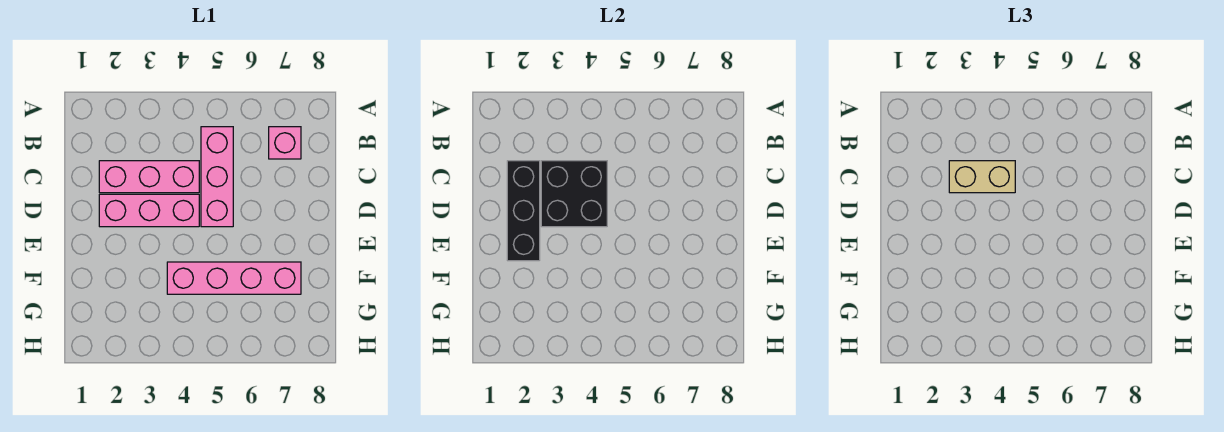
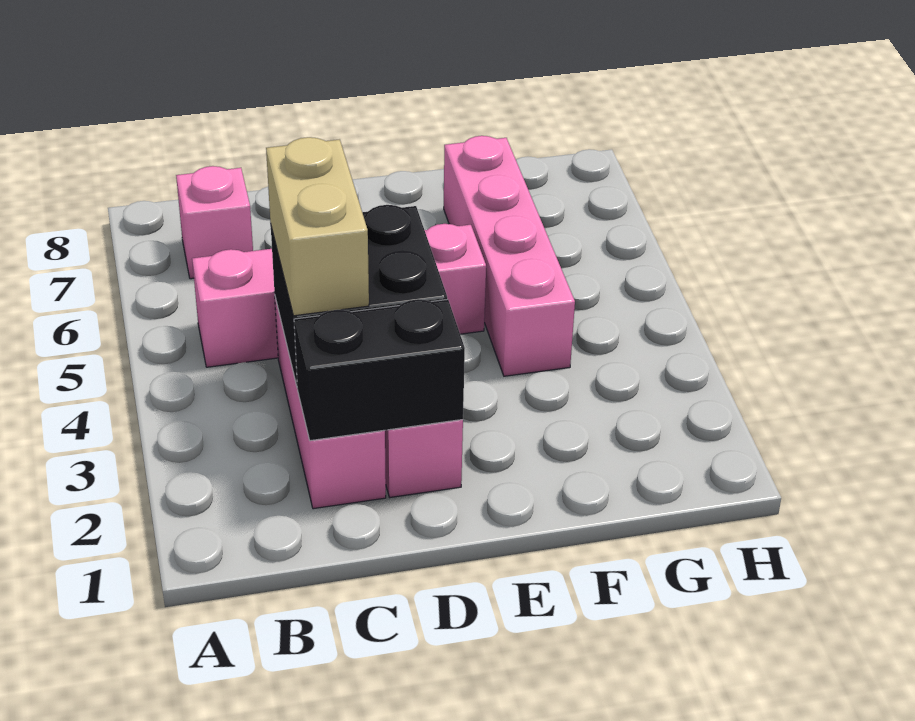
pink brick B5:D5 level 1 -> pink brick B5:E5 level 1
black brick C2:E2 level 2 -> black brick C2:D2 level 2

